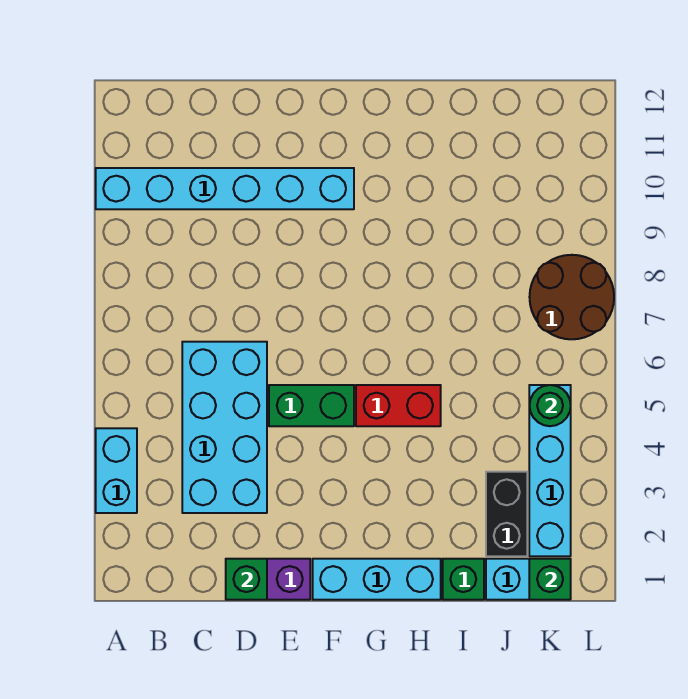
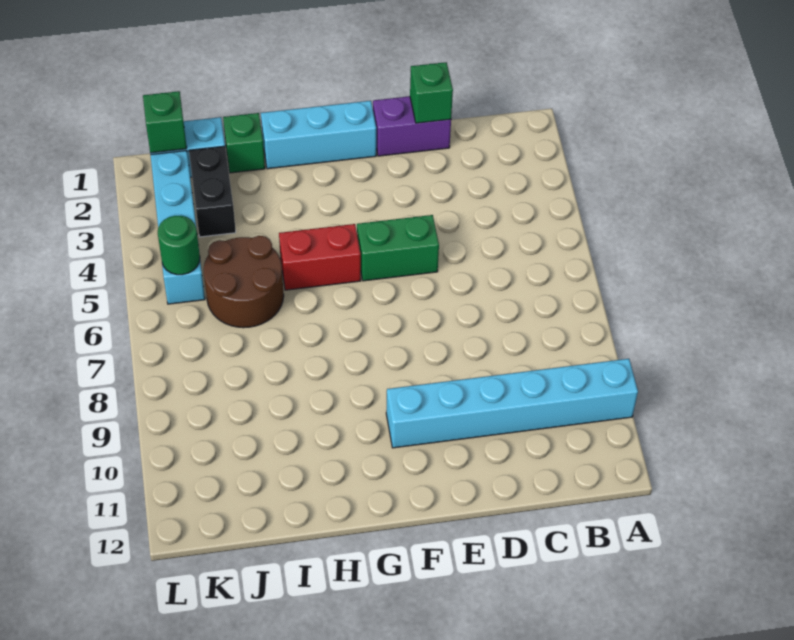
cyan brick A3:A4 level 1 -> none
cyan brick C3:D6 level 1 -> none
brown round brick K7:L8 level 1 -> brown round brick I5:J6 level 1

